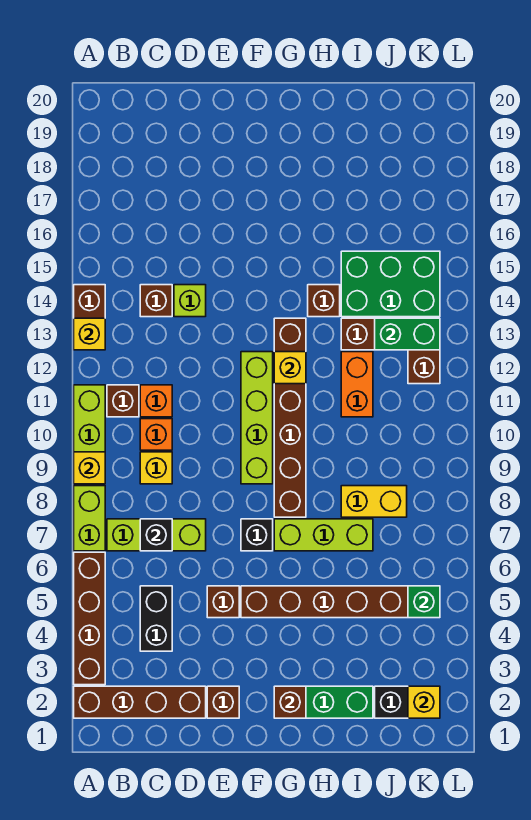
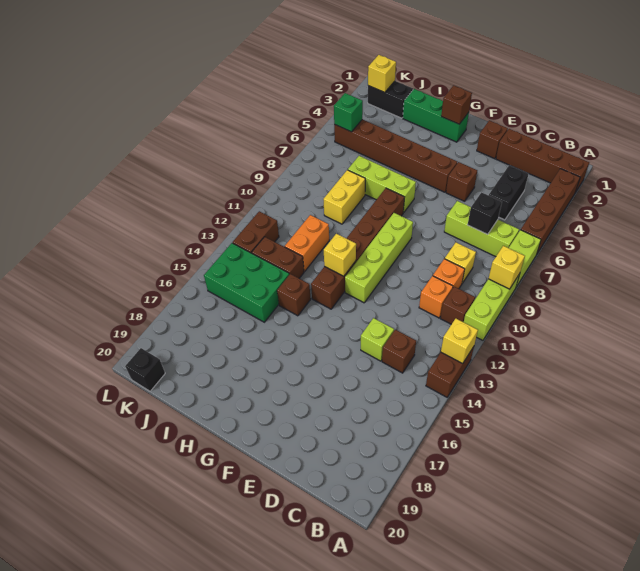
black brick F7 level 1 -> black brick K20 level 1
yellow brick I8:J8 level 1 -> yellow brick I8:I9 level 1
green brick J13:K13 level 2 -> none

